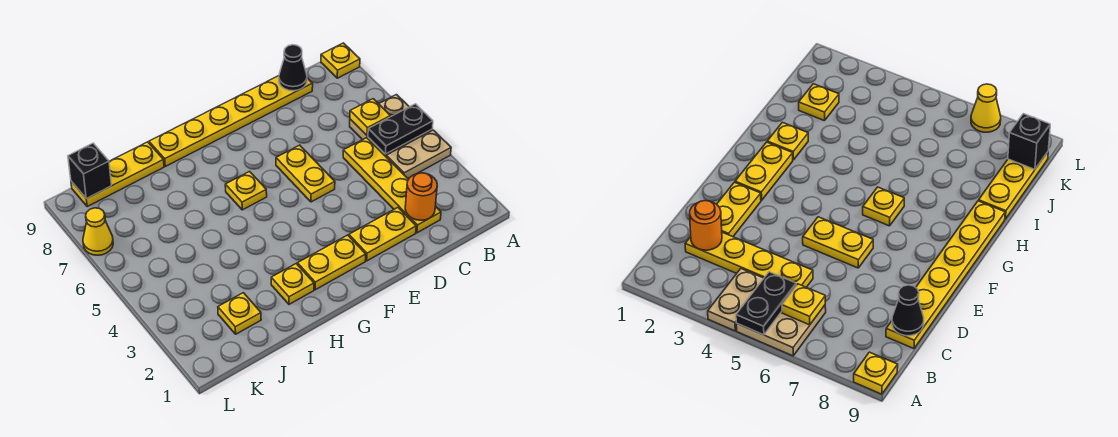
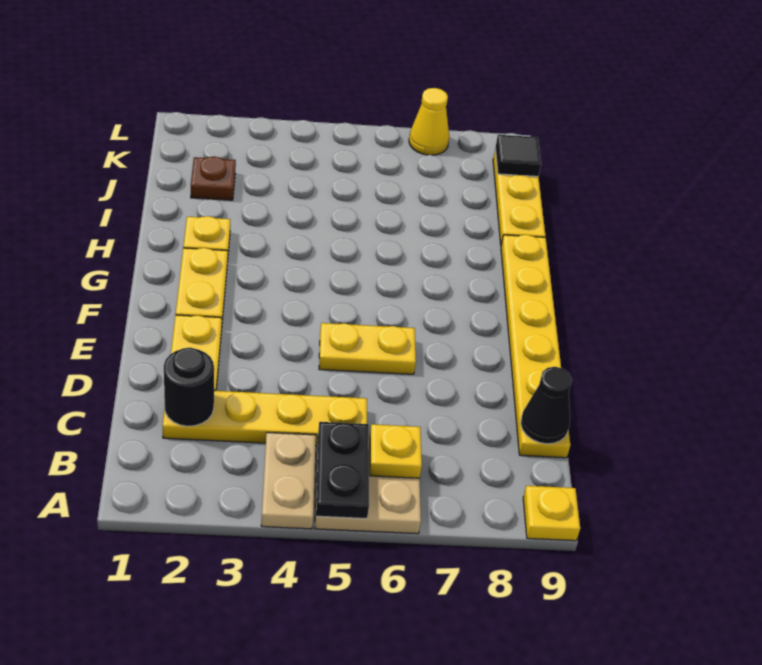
orange round brick C2 level 2 -> black round brick C2 level 2
yellow plate G6 level 1 -> none
yellow plate J2 level 1 -> brown plate J2 level 1
black brick K9 level 2 -> black tile K9 level 2

